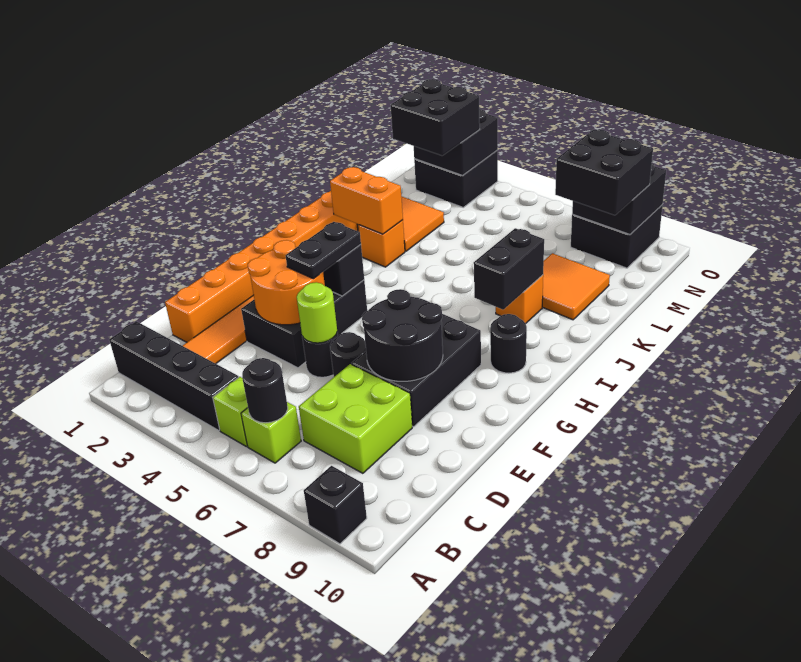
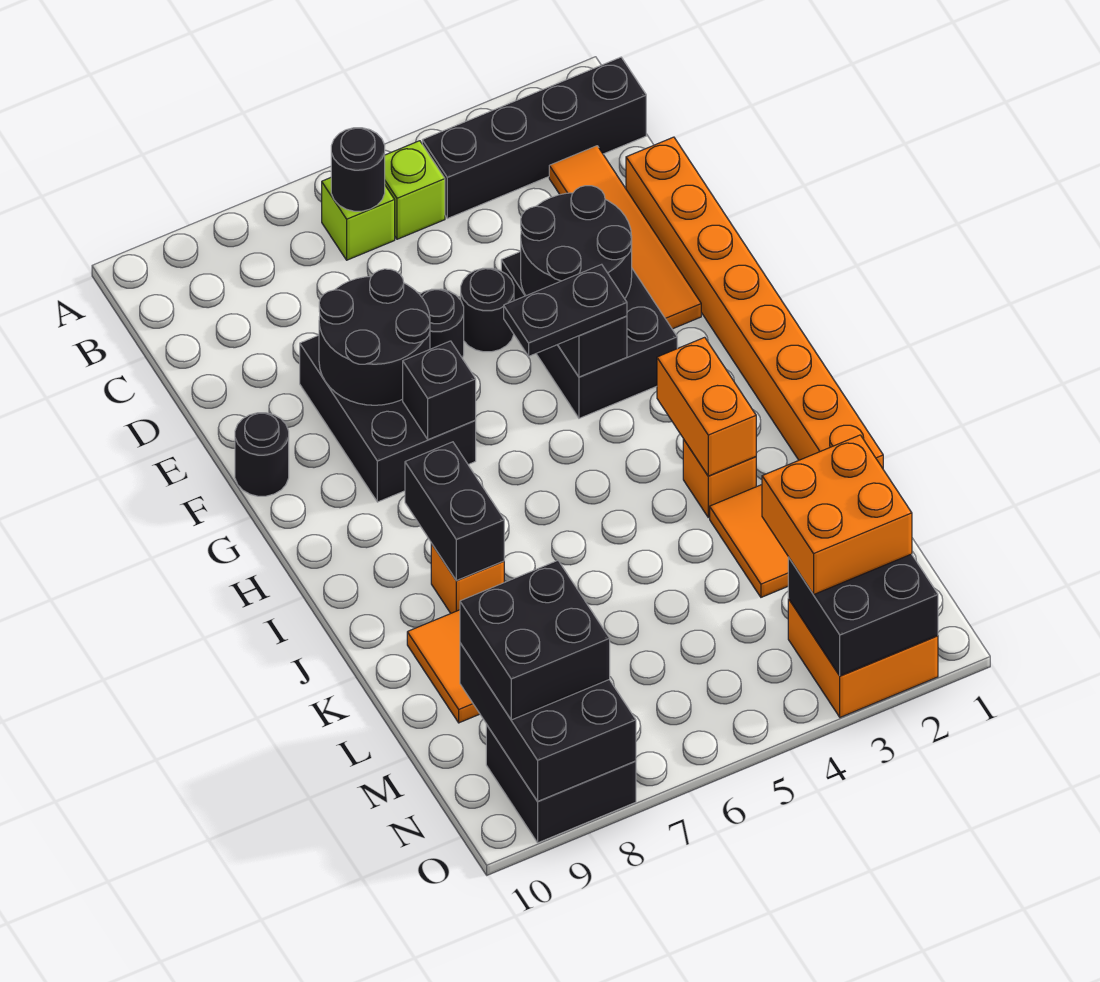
black brick A9 level 1 -> black brick G7 level 2
lime brick C7:D8 level 1 -> none
orange round brick E3:F4 level 2 -> black round brick E3:F4 level 2
lime round brick E5 level 2 -> none
black plate F4:G4 level 3 -> black plate G4:G5 level 3
black round brick H9 level 1 -> black round brick F10 level 1
orange brick J2:J3 level 2 -> orange brick I3:J3 level 2
black brick M2:N3 level 3 -> orange brick M2:N3 level 3
black brick N2:O3 level 1 -> orange brick N2:O3 level 1
black brick N8:O9 level 2 -> black brick M8:O9 level 2

